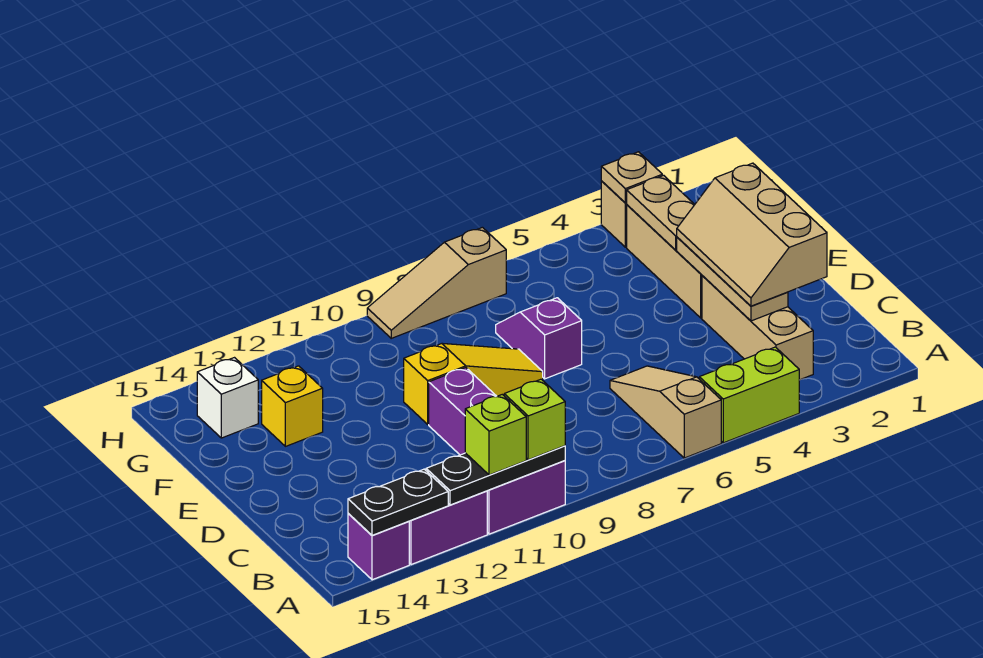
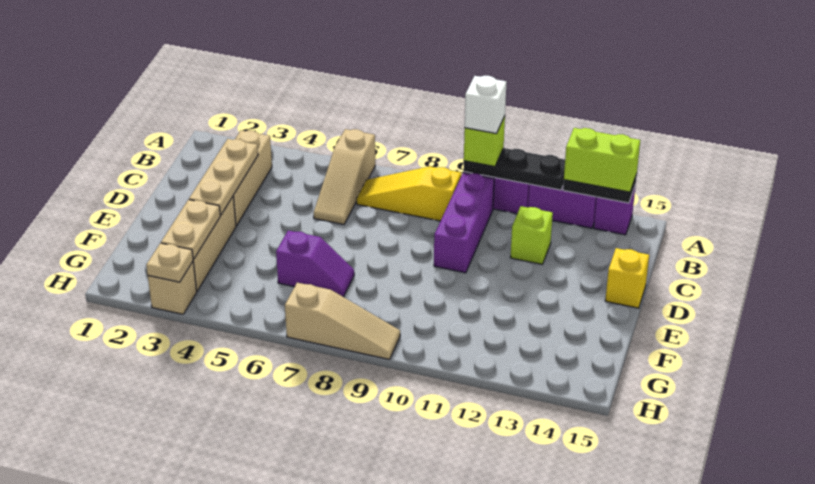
lime brick A4:A5 level 1 -> lime brick A13:A14 level 3
lime brick A11 level 3 -> lime brick C12 level 1
tan slope C2:E3 level 3 top 2 -> none
purple slope E7:F7 level 1 top E -> purple slope F6:F7 level 1 top 6
yellow slope E8:E10 level 1 top 10 -> yellow slope B7:B9 level 1 top 9
yellow brick F13 level 1 -> yellow brick D15 level 1
white brick G14 level 1 -> white brick A10 level 4

